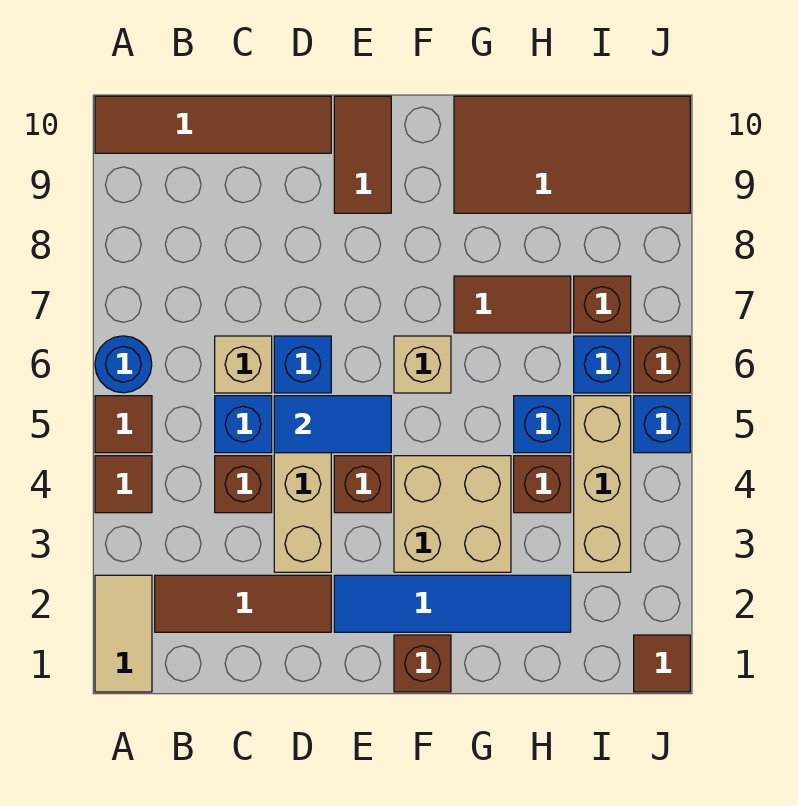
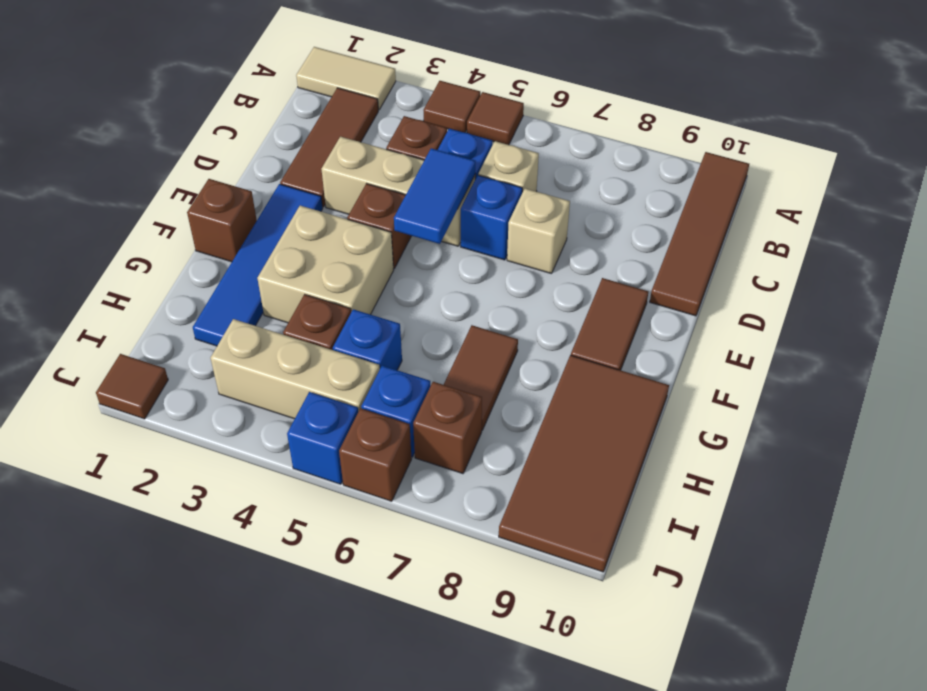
blue round brick A6 level 1 -> none
brown tile E9:E10 level 1 -> brown tile E9:F9 level 1
tan brick F6 level 1 -> tan brick D7 level 1

